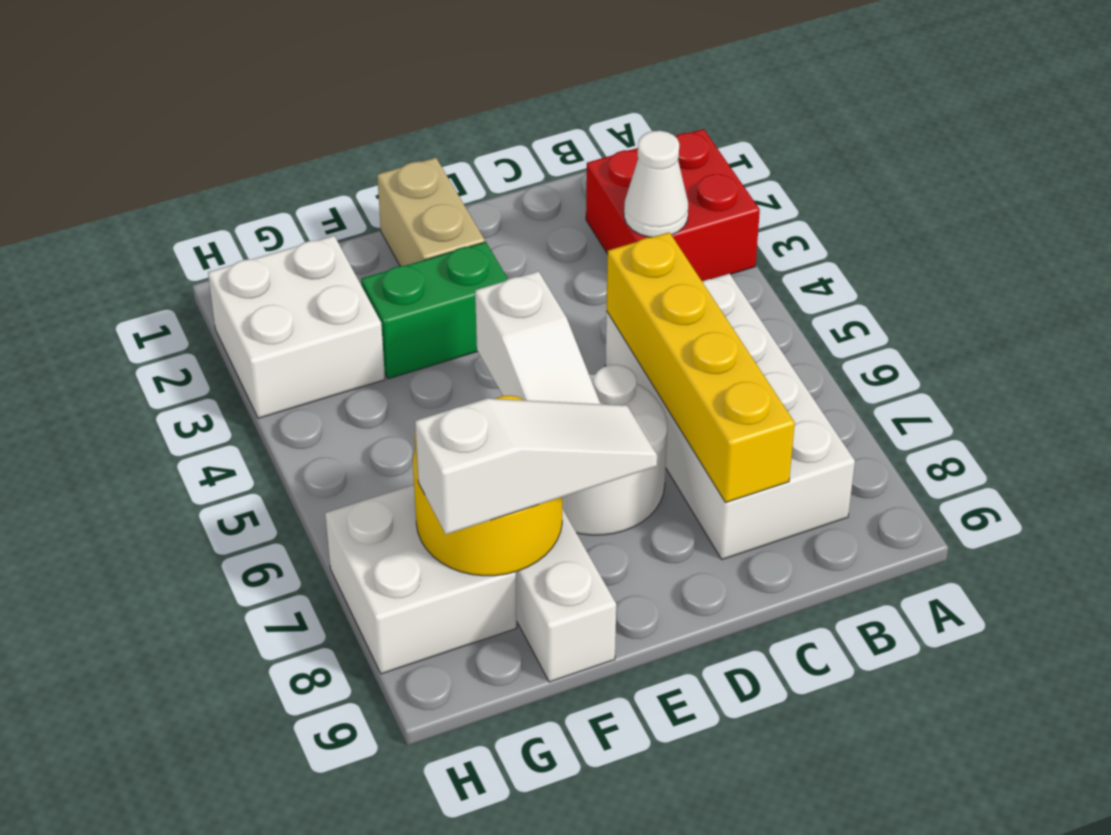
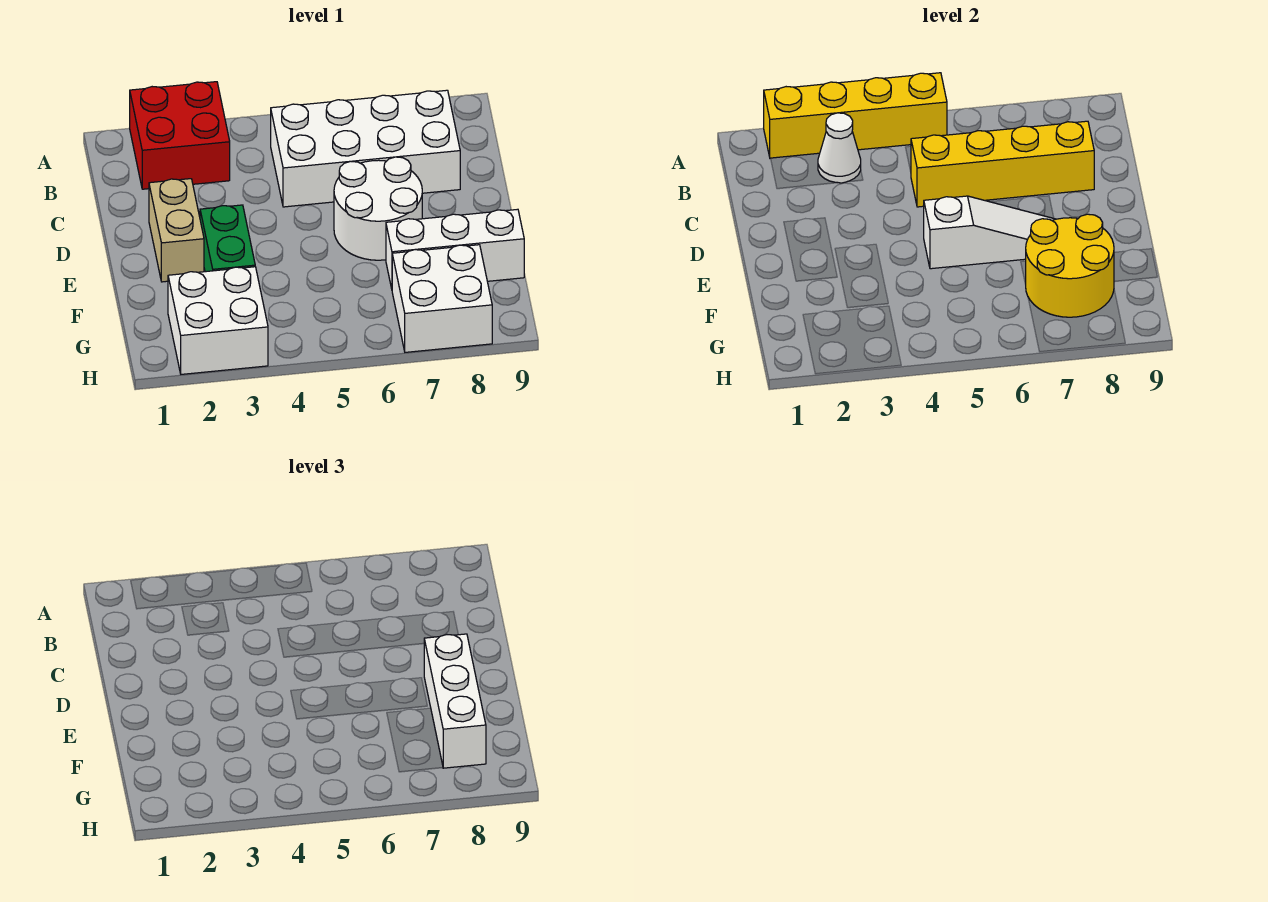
none -> yellow brick A2:A5 level 2
tan brick E1:E2 level 1 -> tan brick D2:E2 level 1
white slope E8:G8 level 3 top G -> white brick E8:G8 level 3

